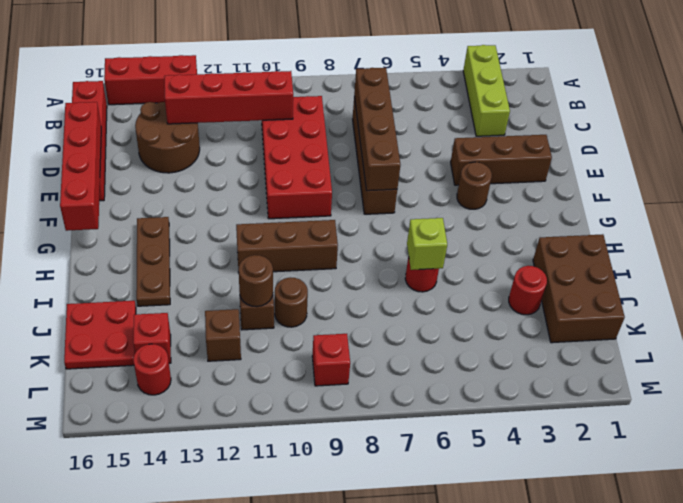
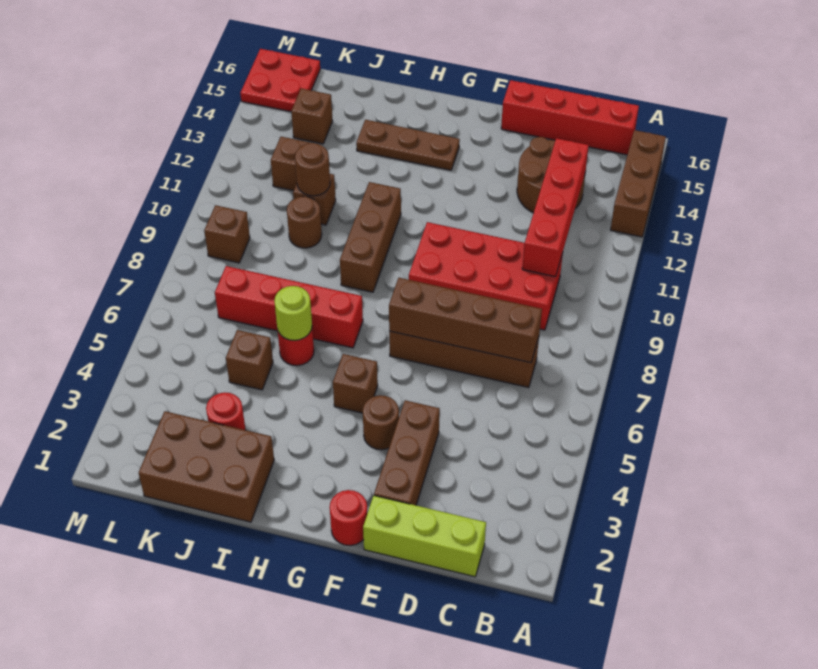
lime brick A3:C3 level 1 -> lime brick C1:E1 level 1
red brick A13:A15 level 1 -> brown brick A13:A15 level 1
red brick D16:G16 level 2 -> red brick H7:K7 level 1
none -> brown brick G5 level 1
lime brick I6 level 2 -> lime round brick I6 level 2
none -> brown brick J5 level 1
red plate J15:K16 level 1 -> red plate L15:M16 level 1
red brick K14 level 1 -> brown brick K14 level 1
red brick L9 level 1 -> brown brick L9 level 1
red round brick L14 level 1 -> red round brick F1 level 1

